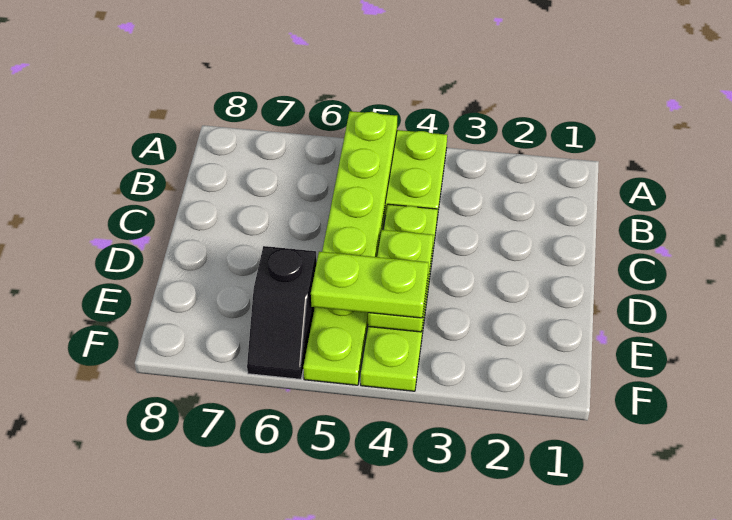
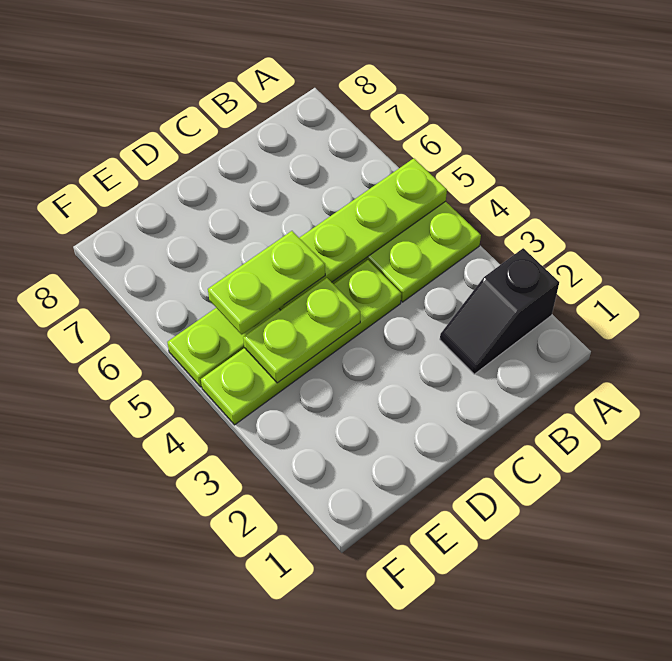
lime plate E4:E5 level 3 -> lime plate D5:E5 level 3
black slope E6:F6 level 1 top E -> black slope A2:B2 level 1 top A

